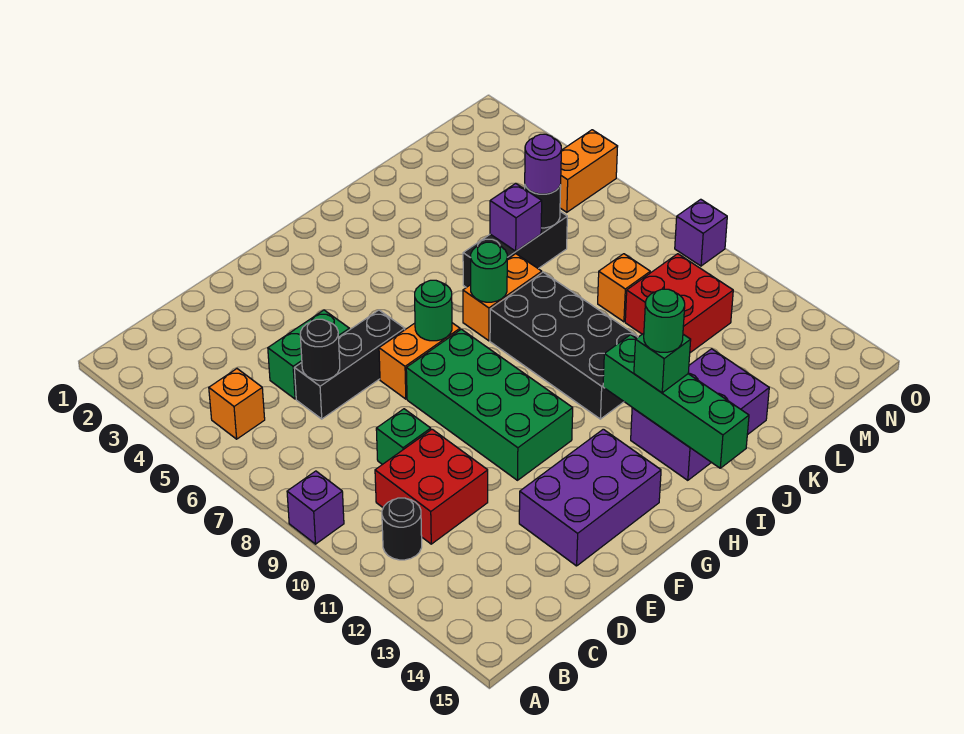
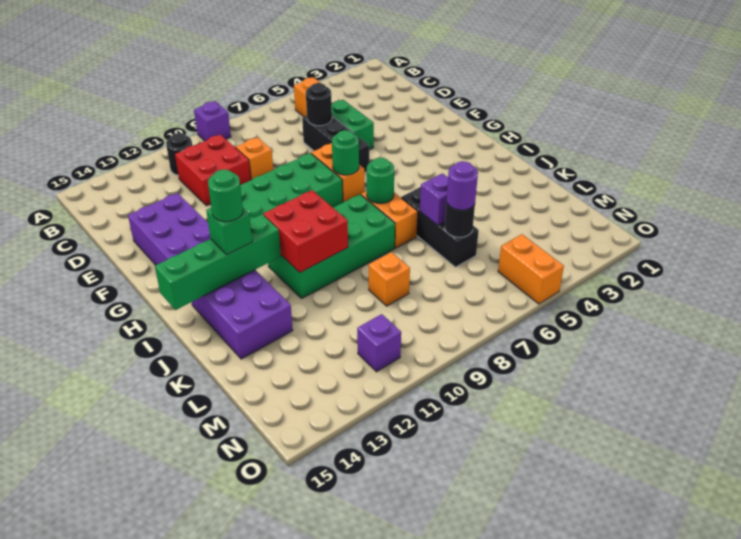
green brick D9 level 1 -> orange brick D9 level 1
black brick I8:J11 level 1 -> green brick I8:J11 level 1
red brick L10:M11 level 1 -> red brick I10:J11 level 2
purple brick O9 level 1 -> purple brick N11 level 1

